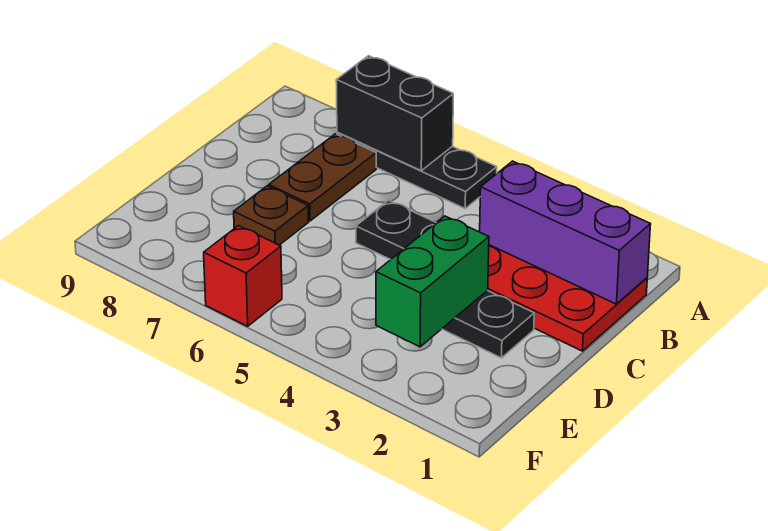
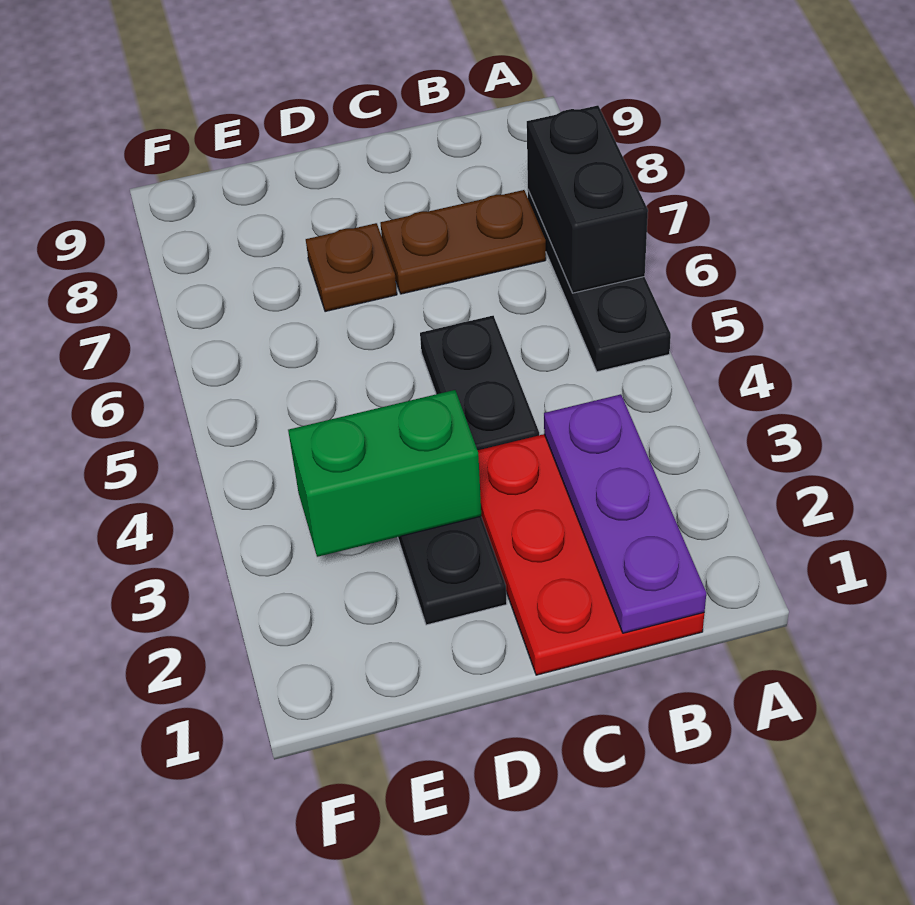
purple brick B1:B3 level 2 -> purple plate B1:B3 level 2
red brick F6 level 1 -> none

